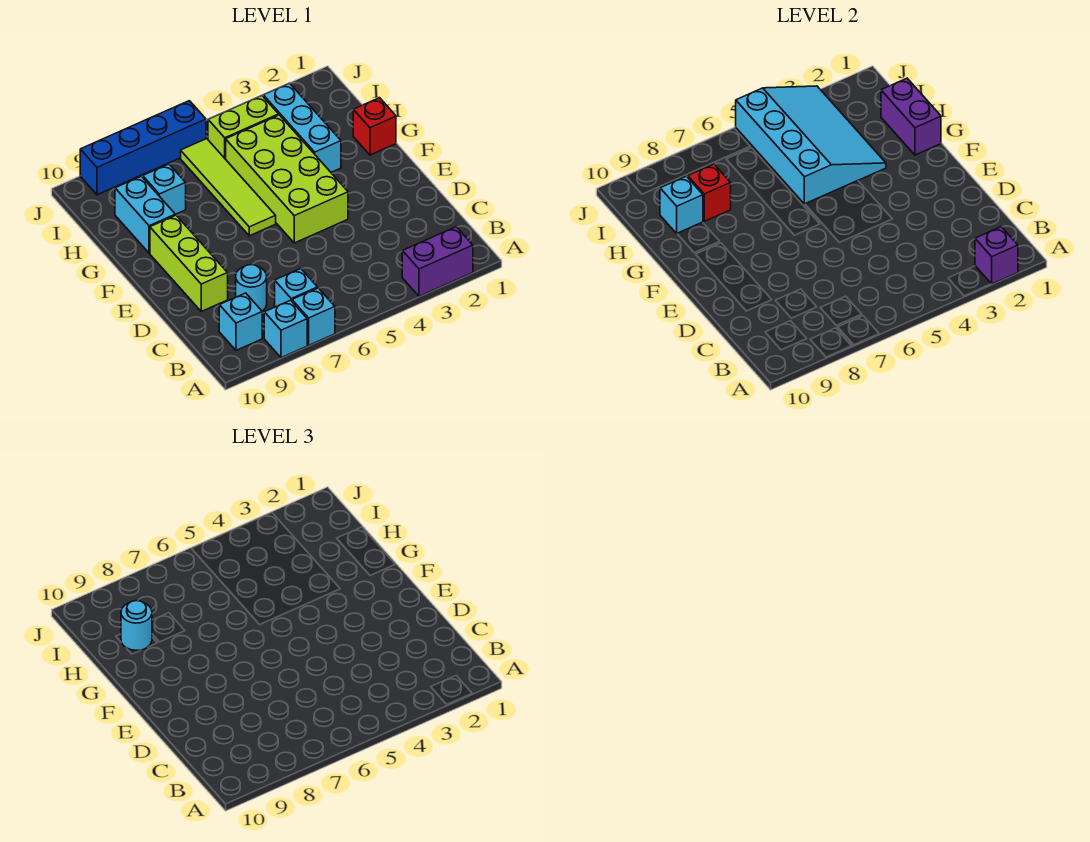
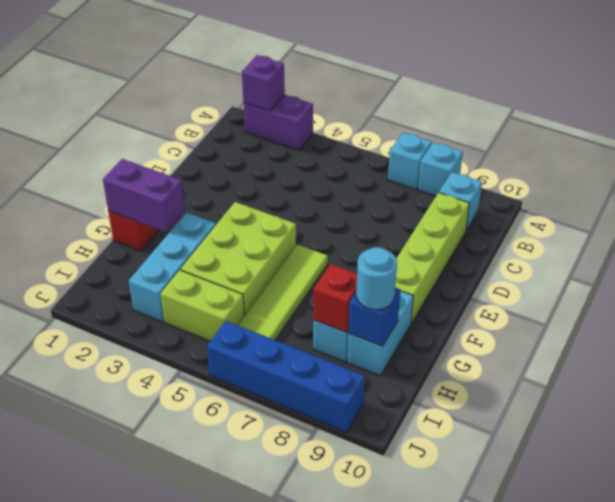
cyan brick B7 level 1 -> none
cyan round brick C8 level 1 -> none
lime brick D9:F9 level 1 -> lime brick C9:F9 level 1
lime brick E4:H5 level 1 -> lime brick F4:H5 level 1
purple brick G1:H1 level 2 -> purple brick G1:G2 level 2
cyan slope G3:J5 level 2 top 5 -> none
cyan brick H9 level 2 -> blue brick H9 level 2

